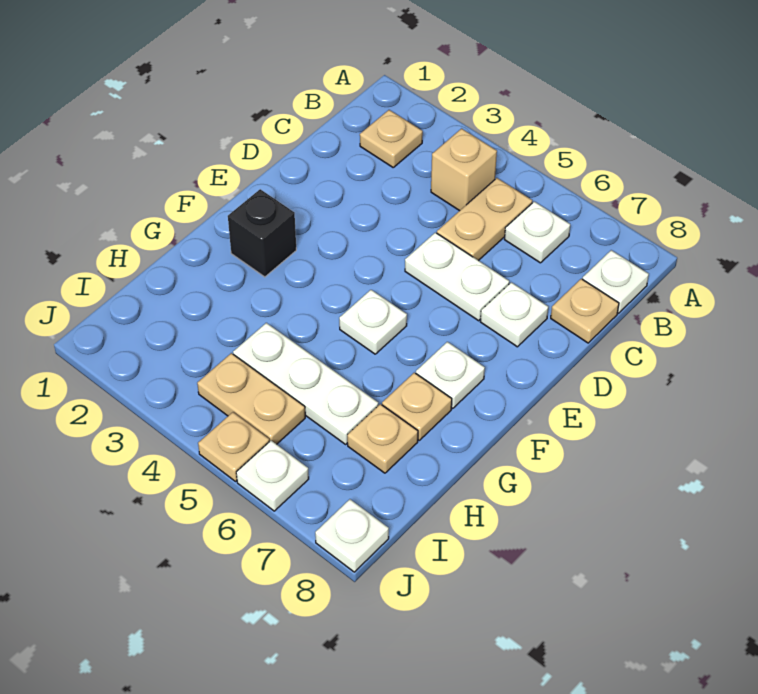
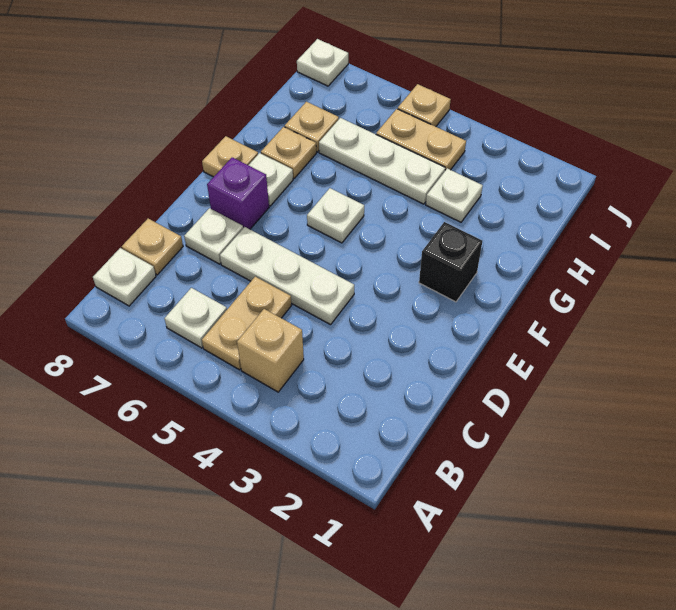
tan plate B2 level 1 -> tan plate F8 level 1
white plate D5:D6 level 1 -> white plate D4:D6 level 1
none -> purple brick E7 level 1
white plate J6 level 1 -> white plate H3 level 1

